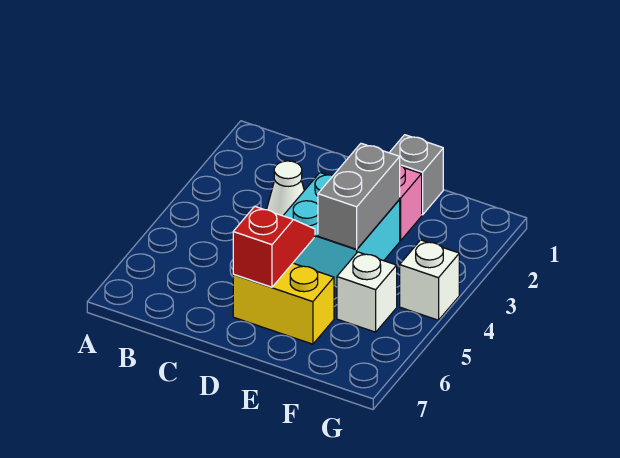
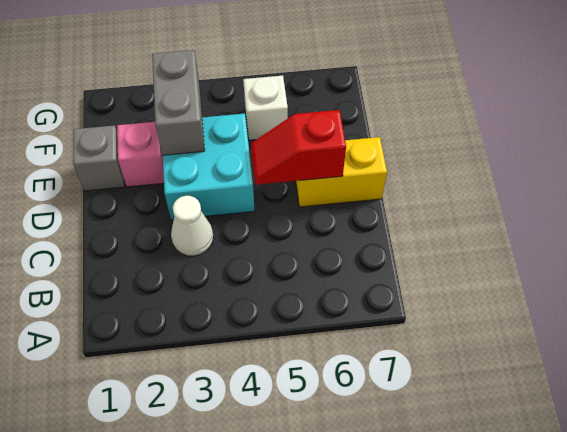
yellow brick D6:E6 level 1 -> yellow brick D6:D7 level 1
grey brick E3:E4 level 2 -> grey brick E3:F3 level 2
white brick G4 level 1 -> none

